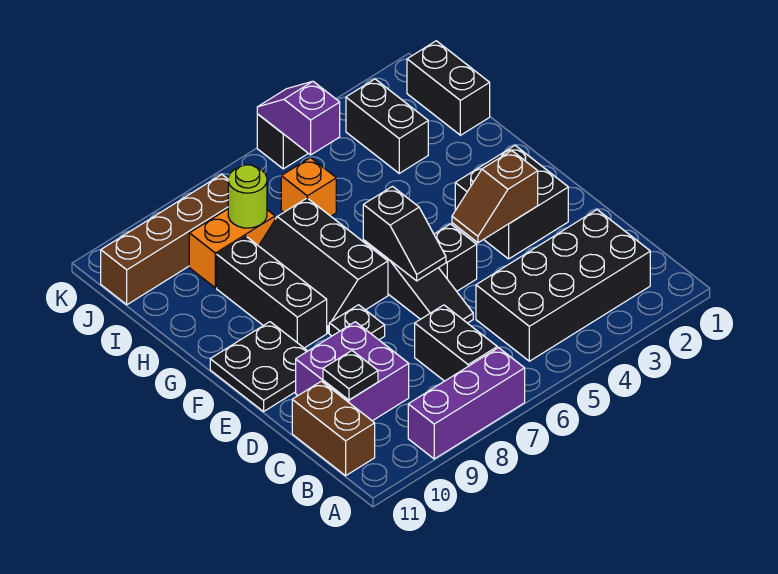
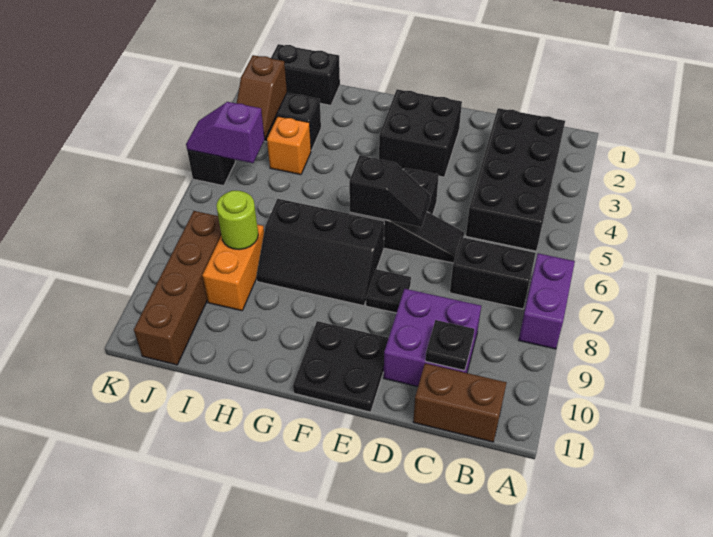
purple brick A7:A9 level 1 -> purple brick A7:A8 level 1
brown slope E3:E4 level 2 top 3 -> brown slope J3:J4 level 2 top 3
black brick F9:H9 level 1 -> none
orange brick I6 level 1 -> orange brick I4 level 1

